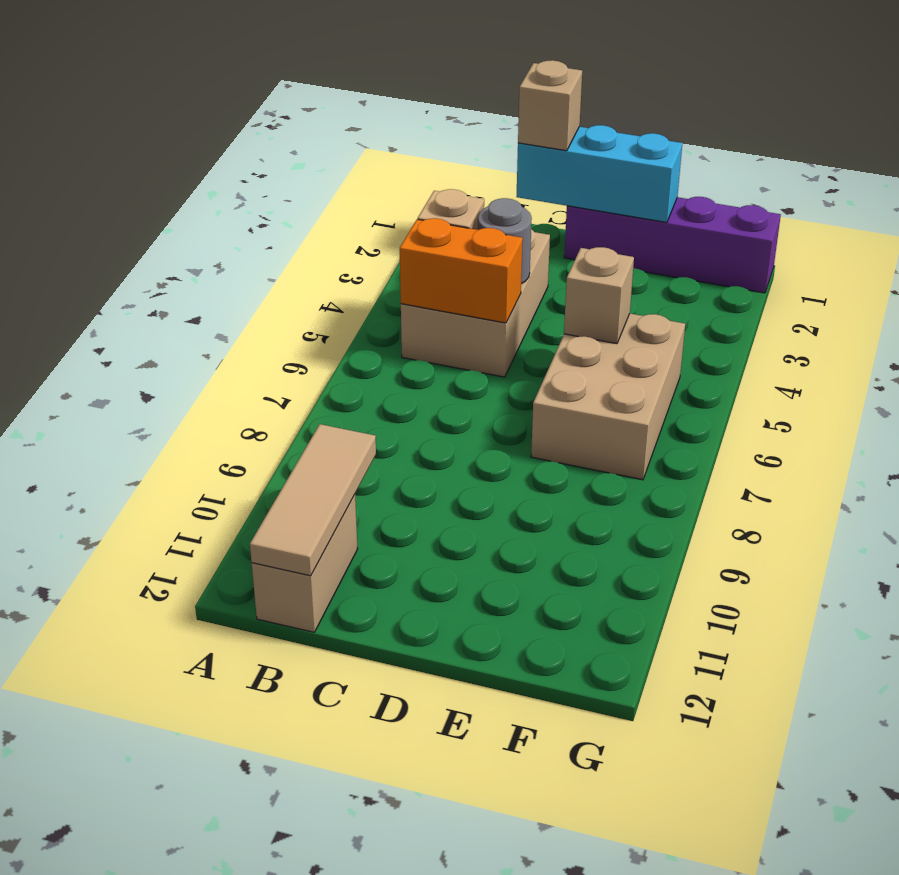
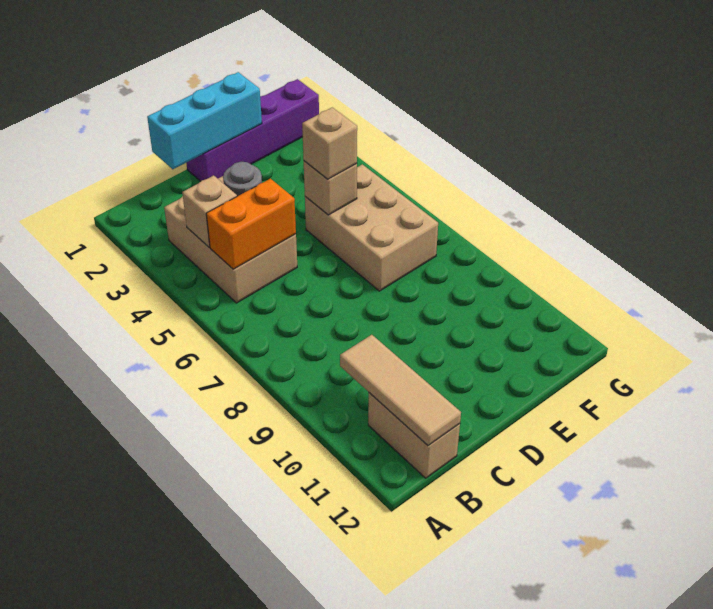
tan brick C1 level 3 -> tan brick E5 level 3

